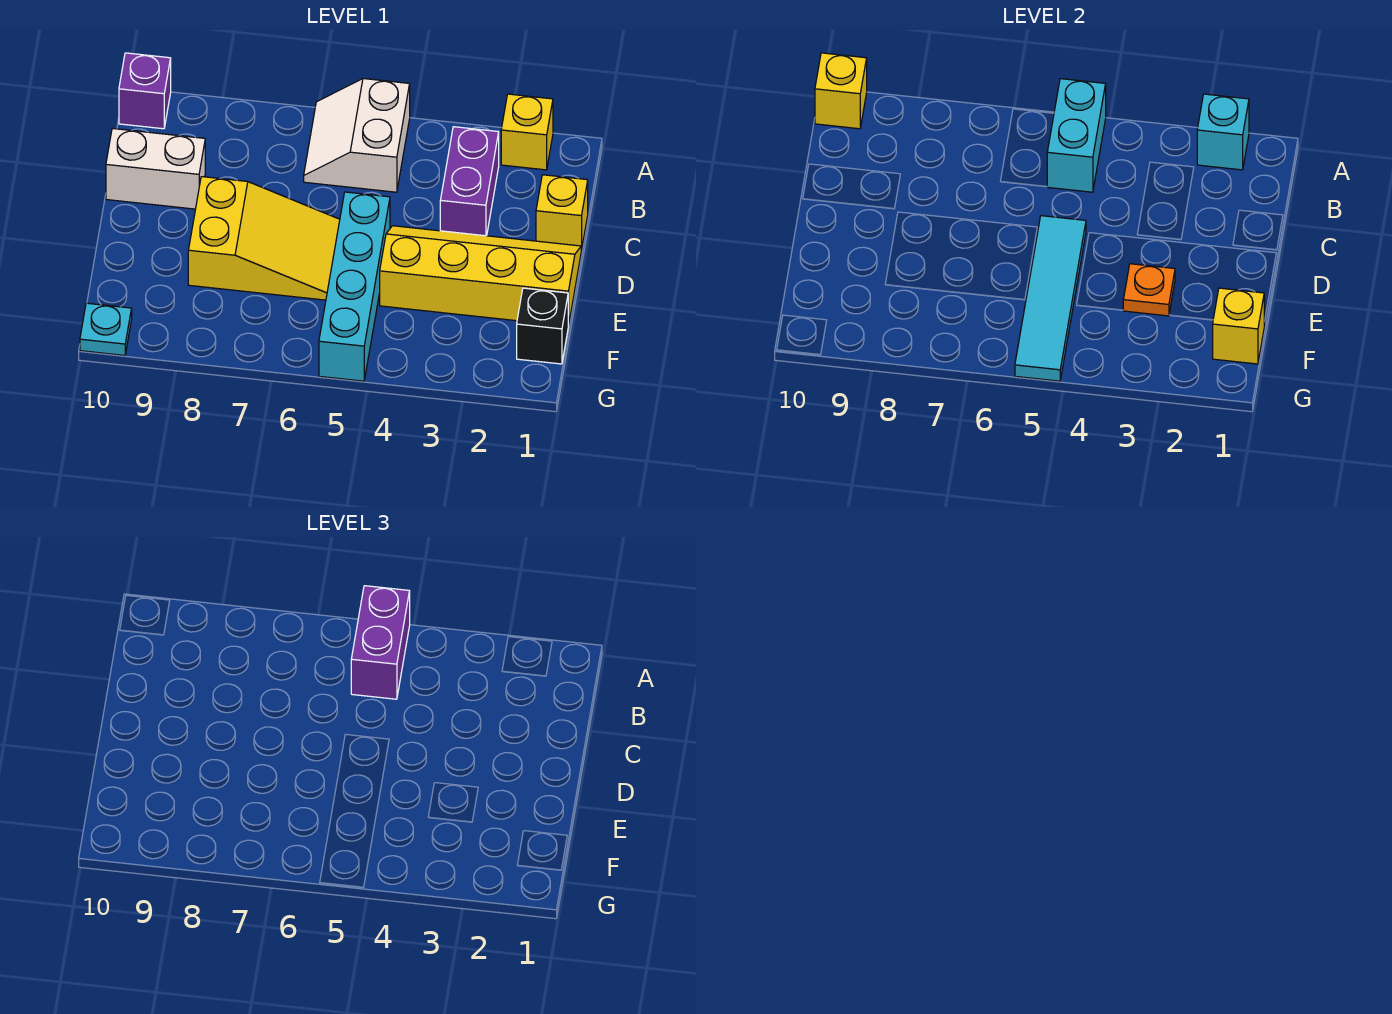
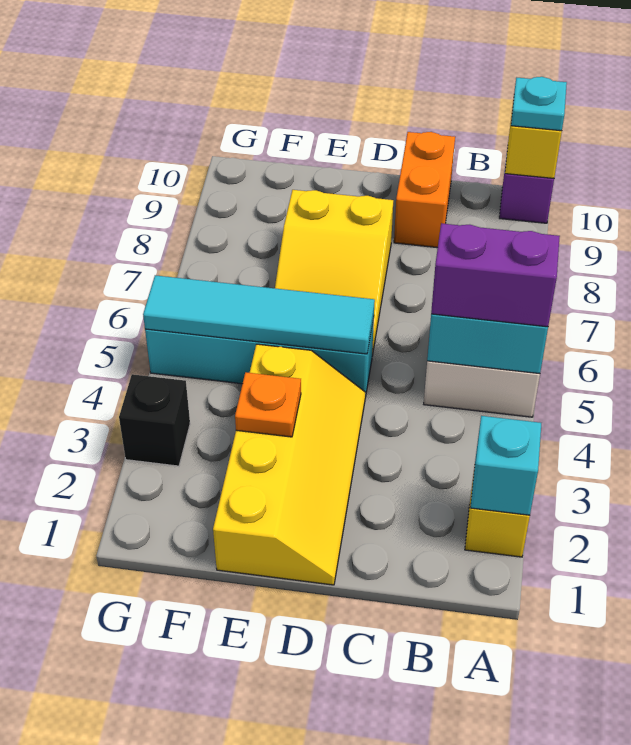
purple brick B3:C3 level 1 -> none
yellow brick C1 level 1 -> none
white brick C9:C10 level 1 -> orange brick C9:C10 level 1
black brick F1 level 1 -> black brick G3 level 1
yellow brick F1 level 2 -> none
cyan plate G10 level 1 -> cyan plate A10 level 3

